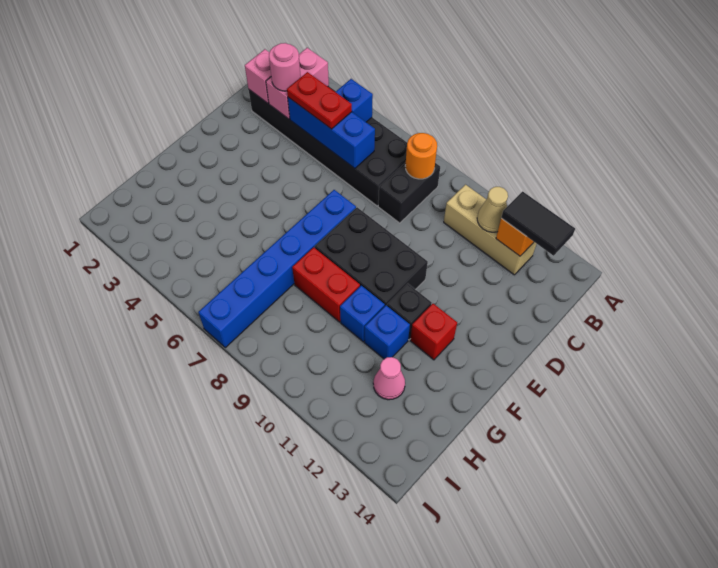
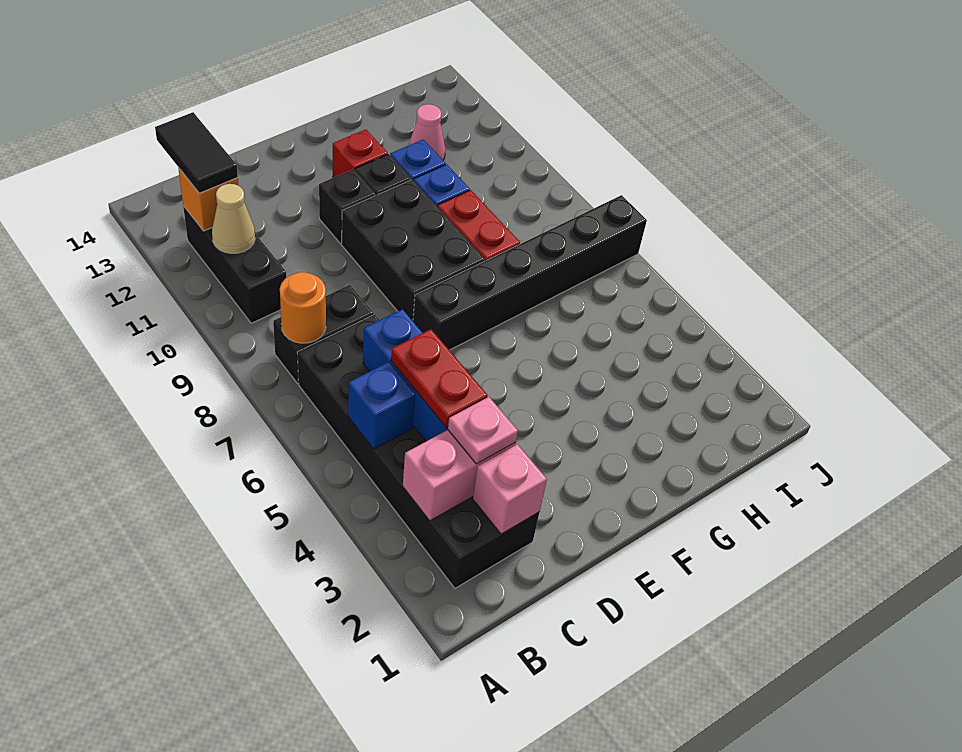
tan brick B10:B12 level 1 -> black brick B10:B12 level 1
pink round brick C3 level 3 -> pink plate C3 level 3
blue brick E7:J7 level 1 -> black brick E7:J7 level 1
none -> black brick E11 level 1

